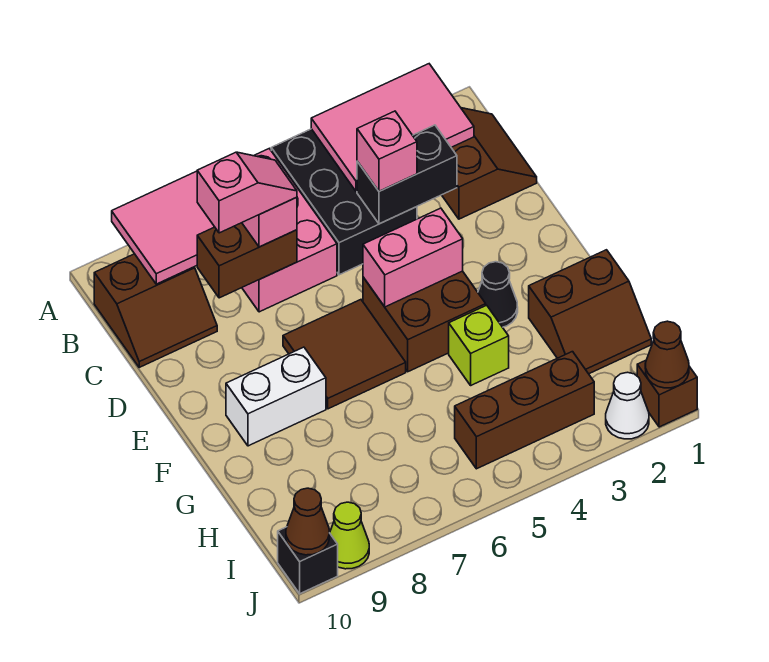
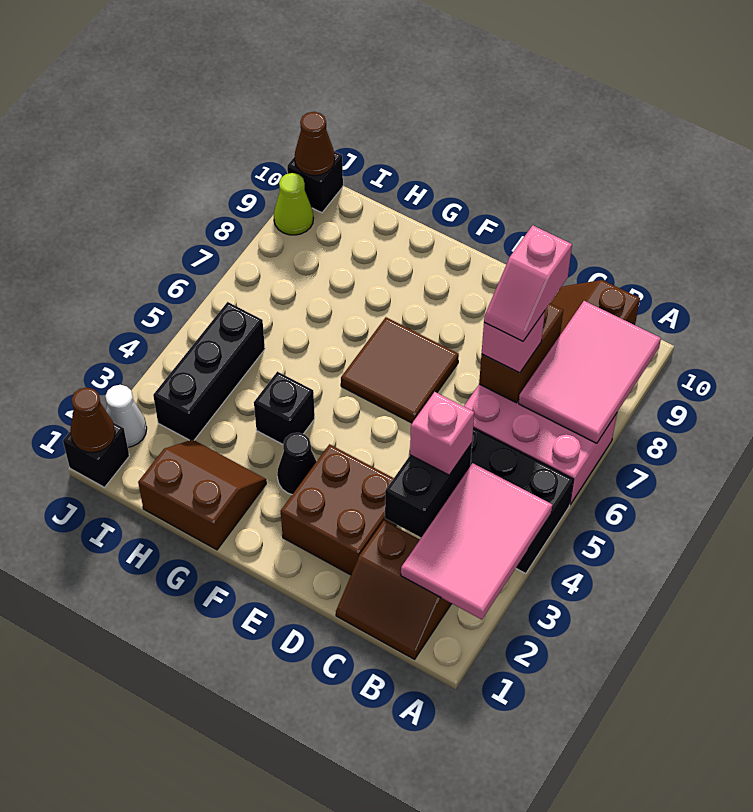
brown brick E4:F5 level 1 -> brown brick D2:E3 level 1
pink brick E4:E5 level 2 -> none
white brick F8:F9 level 1 -> none
brown slope G1:H2 level 1 top G -> brown slope G1:H2 level 1 top 1
lime brick G4 level 1 -> black brick G4 level 1
brown brick I3:I5 level 1 -> black brick I3:I5 level 1
brown brick J1 level 1 -> black brick J1 level 1

